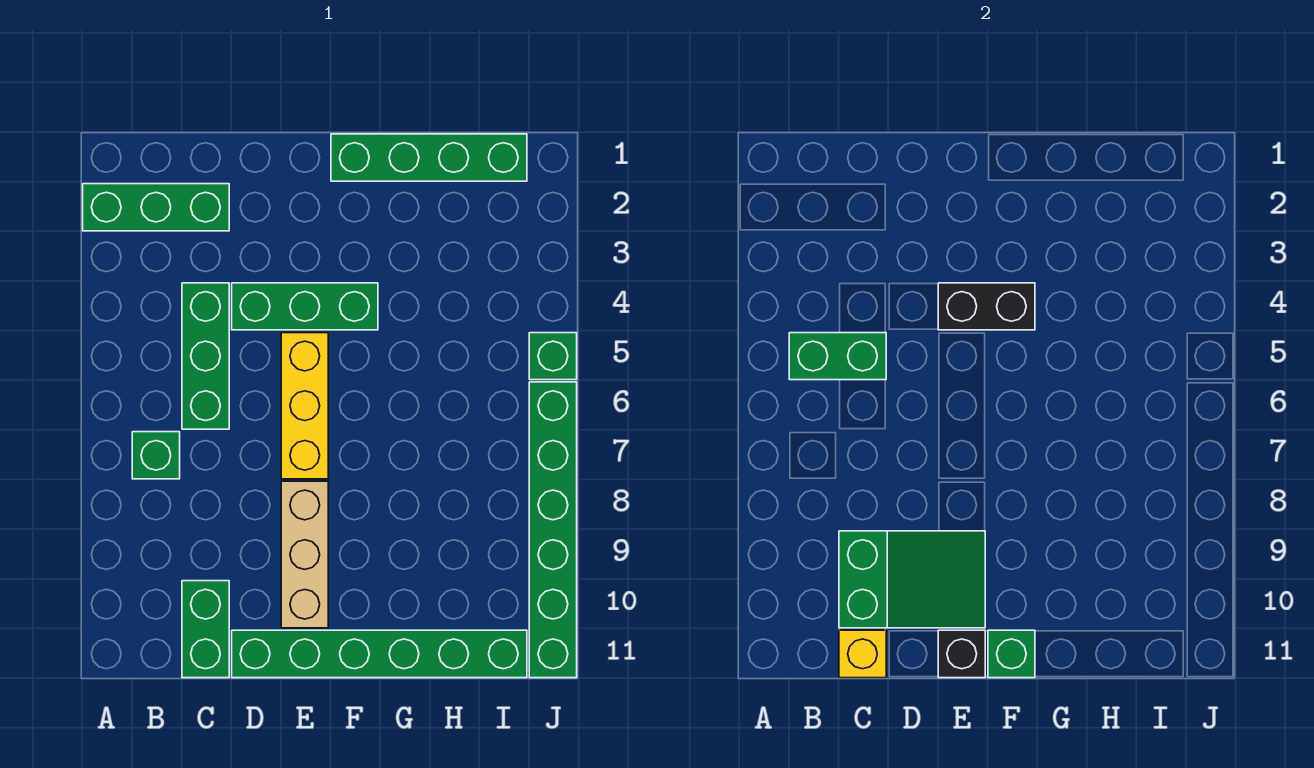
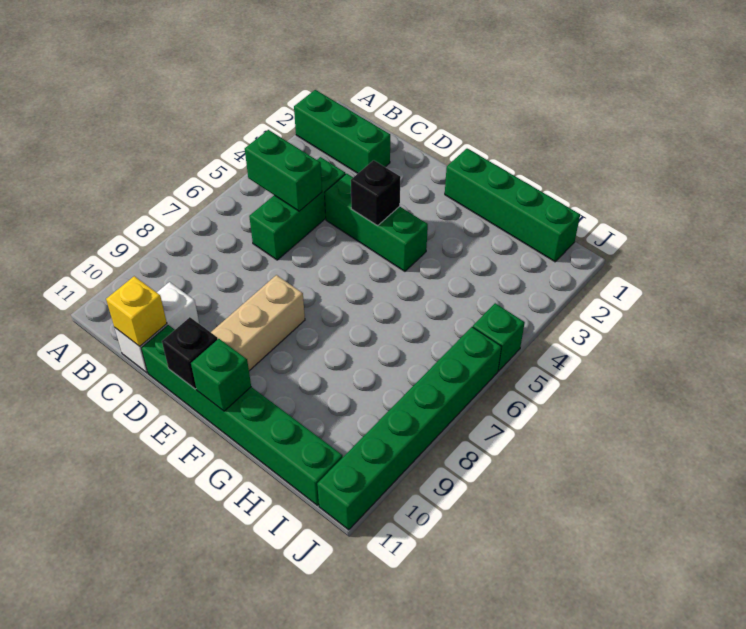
green brick B7 level 1 -> none
green slope C9:E10 level 2 top C -> none
green brick C10:C11 level 1 -> white brick C10:C11 level 1
black brick E4:F4 level 2 -> black brick E4 level 2
yellow brick E5:E7 level 1 -> none

